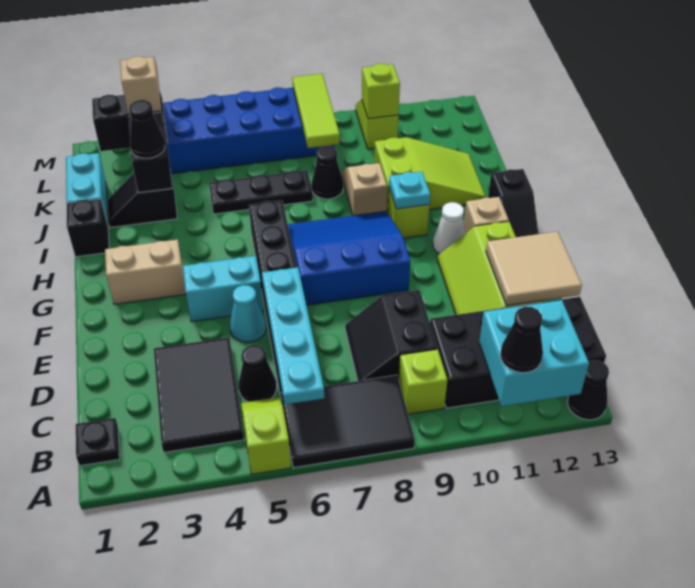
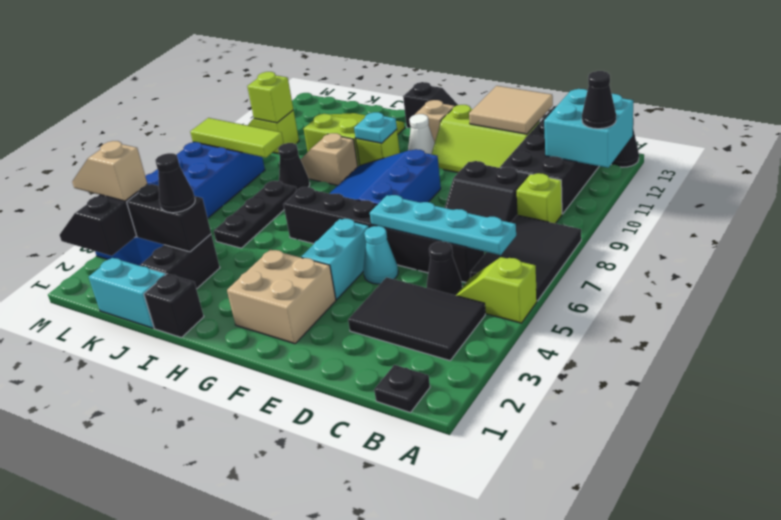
tan brick G2:G3 level 1 -> tan brick F2:G3 level 1
black slope J2:J3 level 1 top 3 -> black brick J2:J3 level 1

